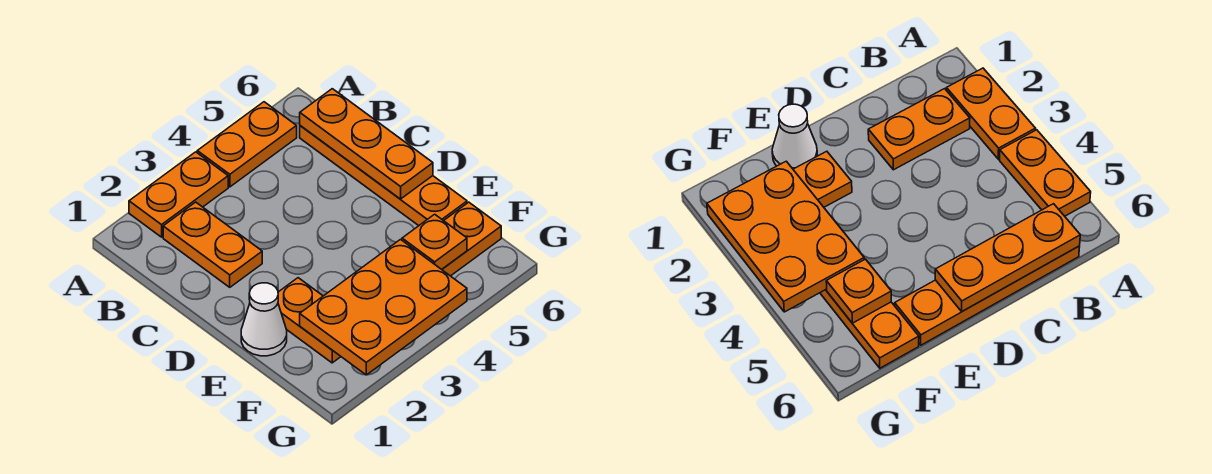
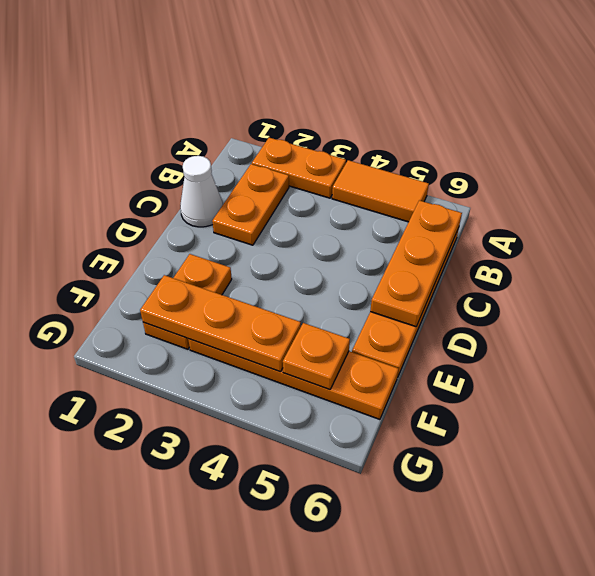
orange plate A4:A5 level 1 -> orange tile A4:A5 level 1
white cone E1 level 1 -> white cone C1 level 1
orange plate F2:G4 level 2 -> orange plate F2:F4 level 2

